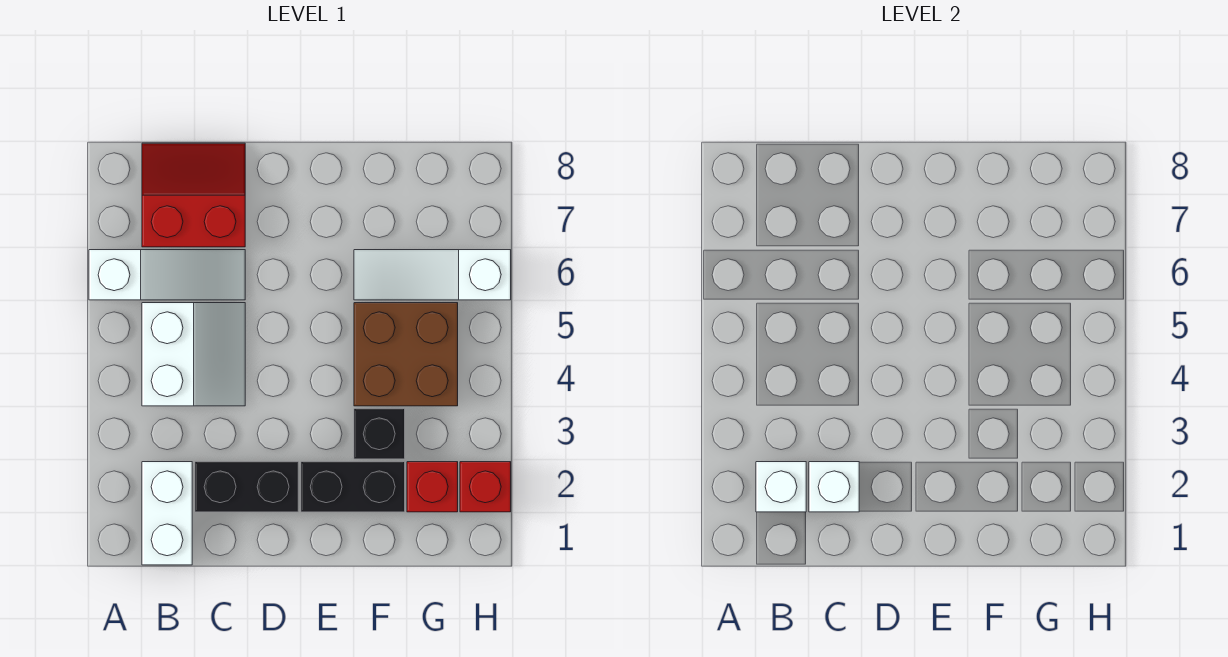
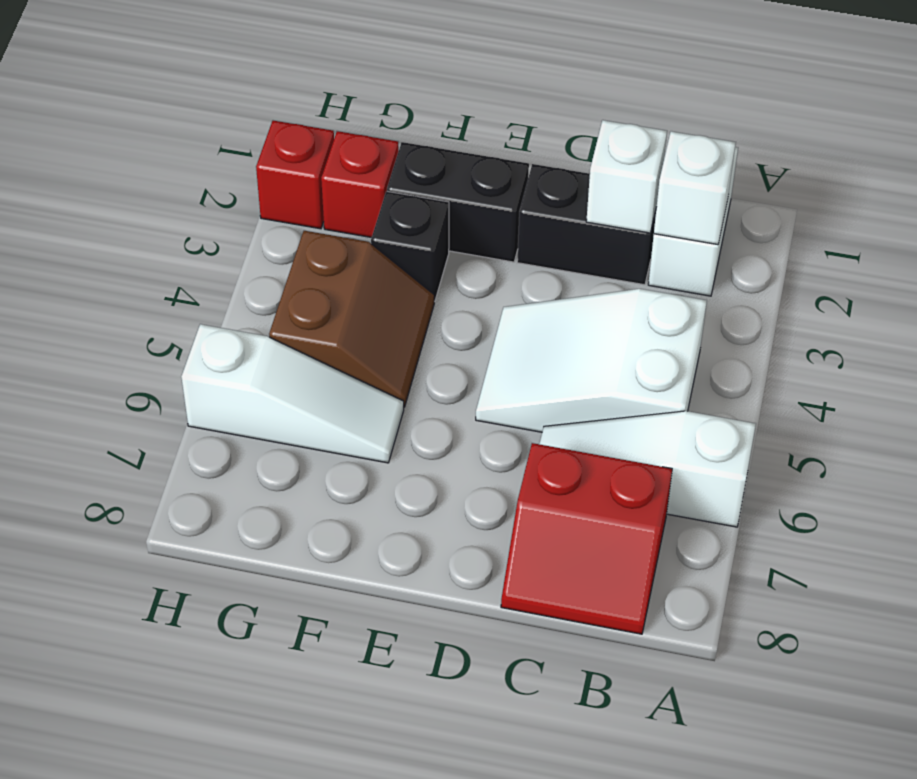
white slope B4:C5 level 1 top B -> white slope B4:D5 level 1 top B
brown brick F4:G5 level 1 -> brown slope F4:G5 level 1 top G

